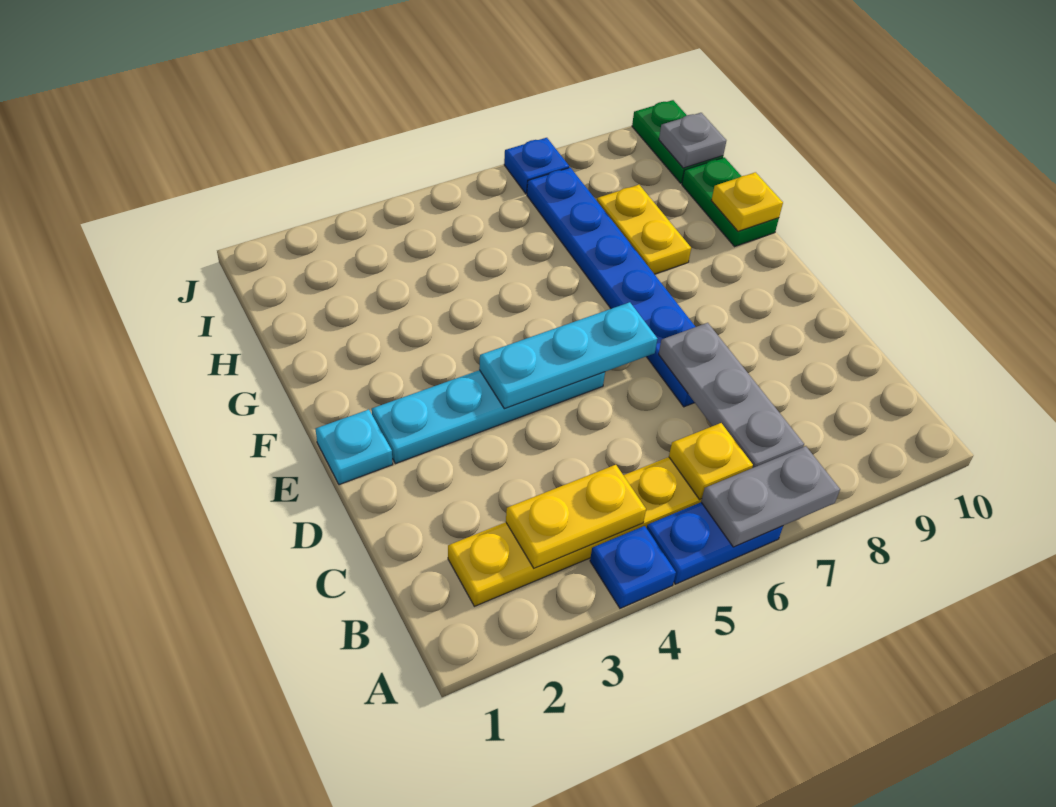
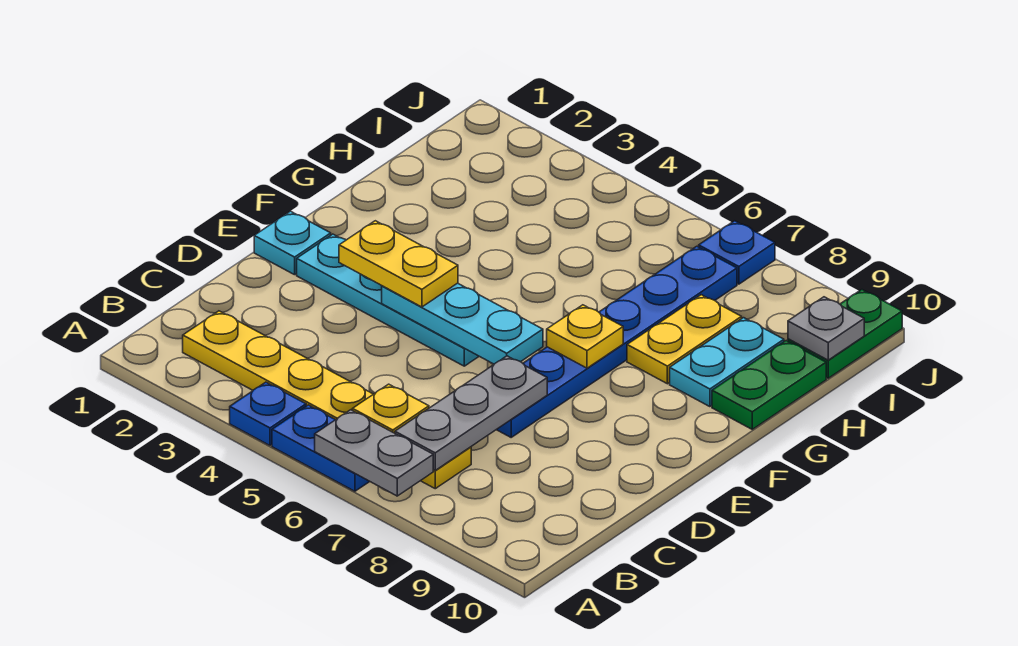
yellow plate B3:B4 level 2 -> yellow plate E3:E4 level 3
none -> cyan plate G9:H9 level 1
yellow plate G10 level 2 -> yellow plate F7 level 2

